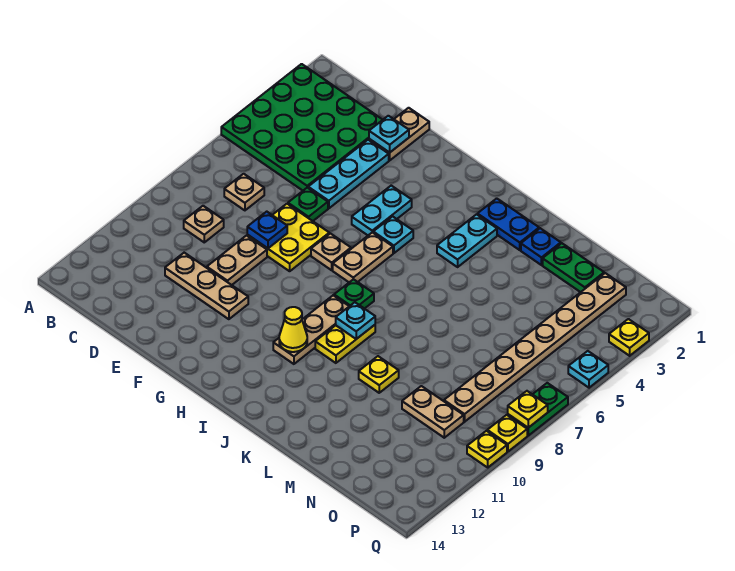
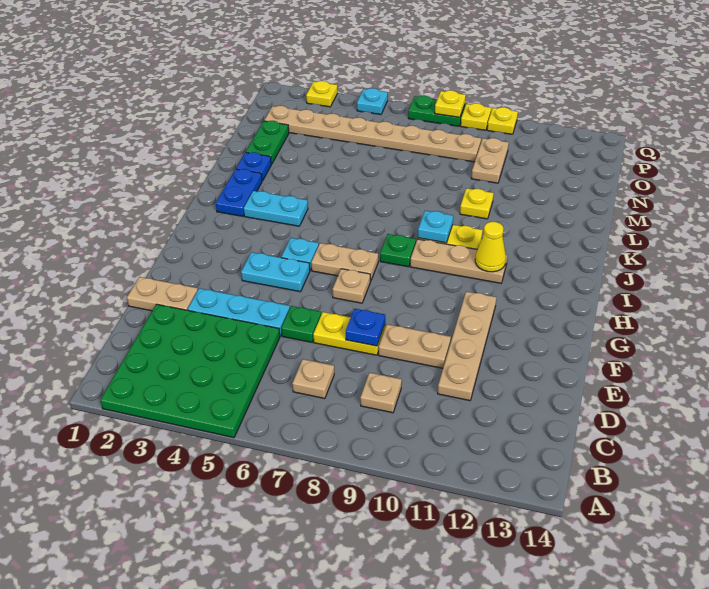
tan plate D11:F11 level 1 -> tan plate D11:G11 level 1
cyan plate E2 level 2 -> none
yellow plate E7:F8 level 1 -> yellow plate E7:E8 level 1

